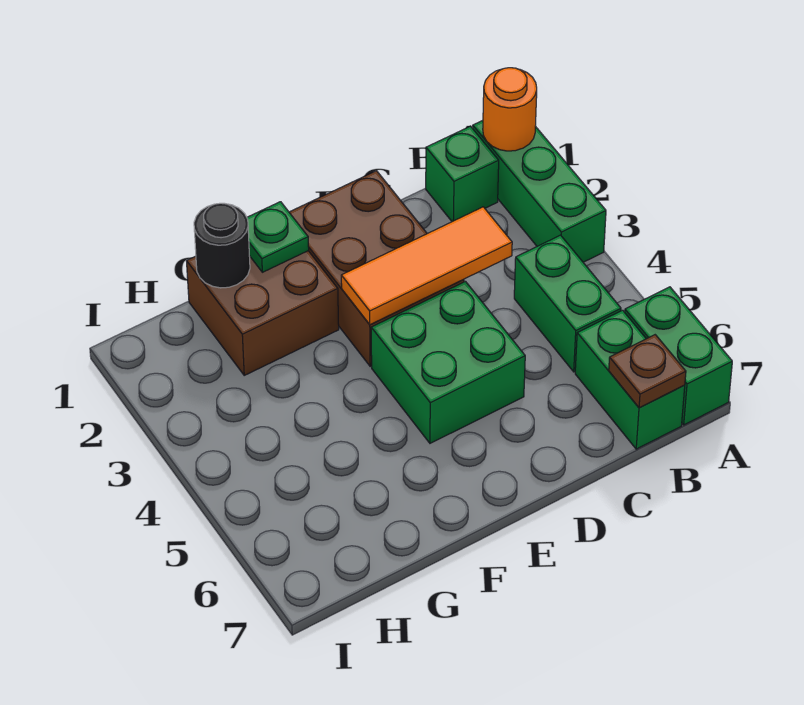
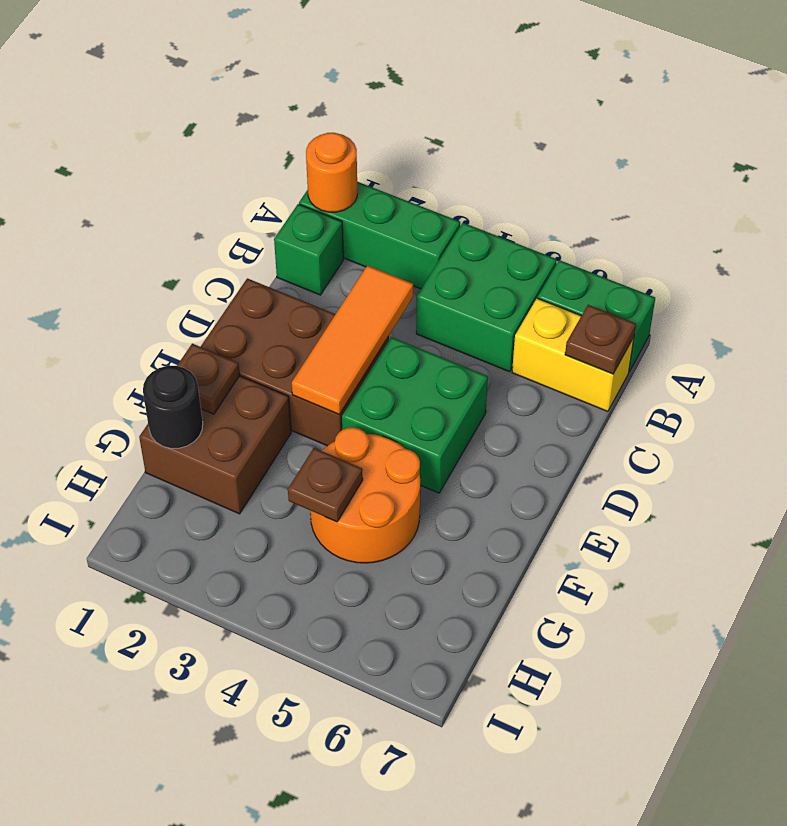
green brick B4:B5 level 1 -> green brick A4:B5 level 1
green brick B6:B7 level 1 -> yellow brick B6:B7 level 1
green plate F1 level 2 -> brown plate F1 level 2
none -> orange round brick F4:G5 level 1
none -> brown plate G4 level 2

